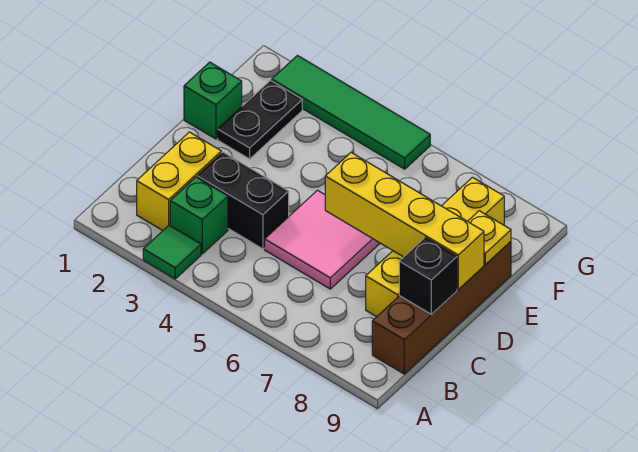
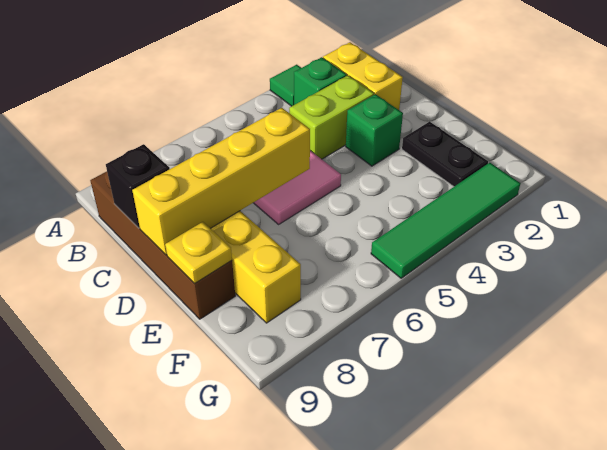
black brick C3:C4 level 1 -> lime brick C3:C4 level 1
green brick E1 level 1 -> green brick D3 level 1

